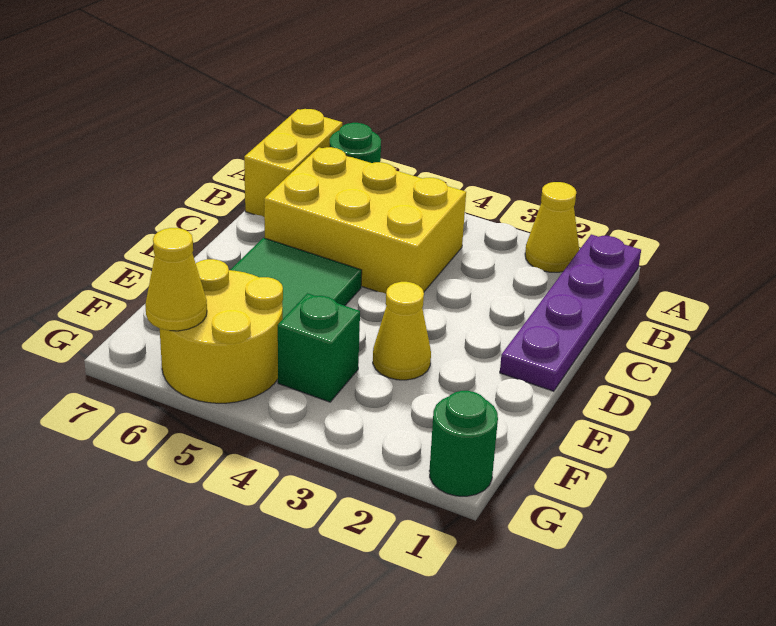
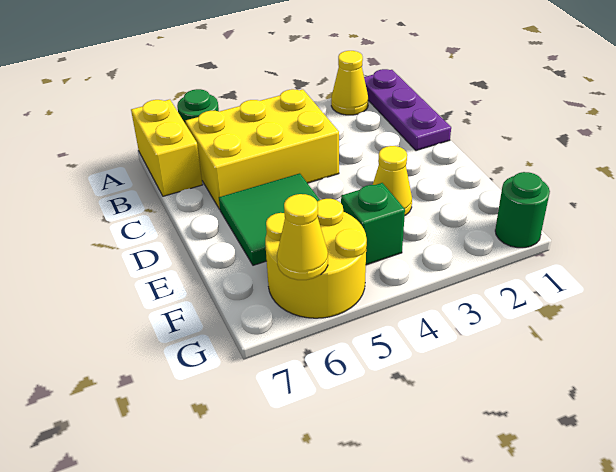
purple plate A1:D1 level 1 -> purple plate A1:C1 level 1

